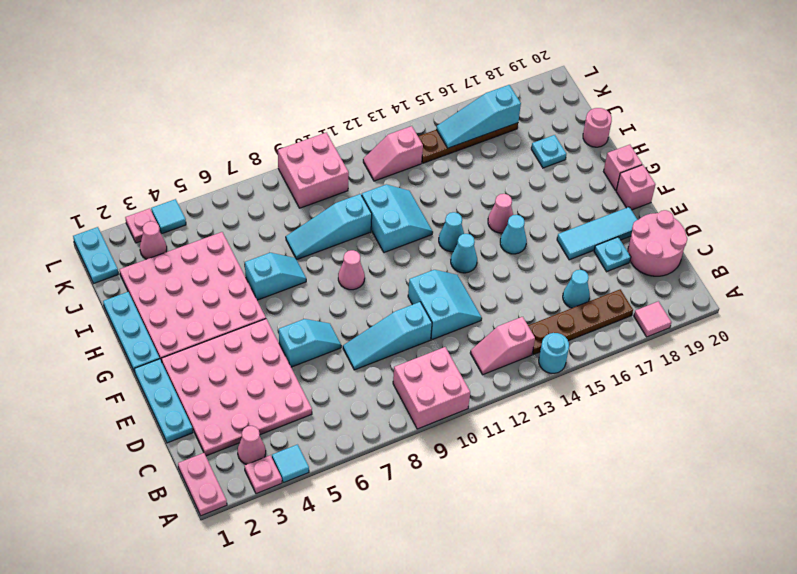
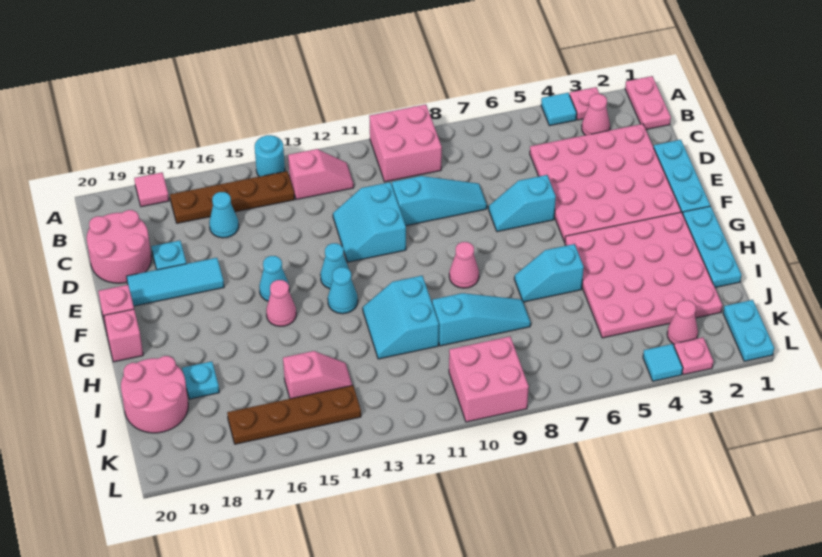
pink round brick I20 level 1 -> pink round brick I19:J20 level 1
pink slope K12:K13 level 1 top 13 -> pink slope J14:J15 level 1 top 15
cyan slope K15:K17 level 2 top 17 -> none

